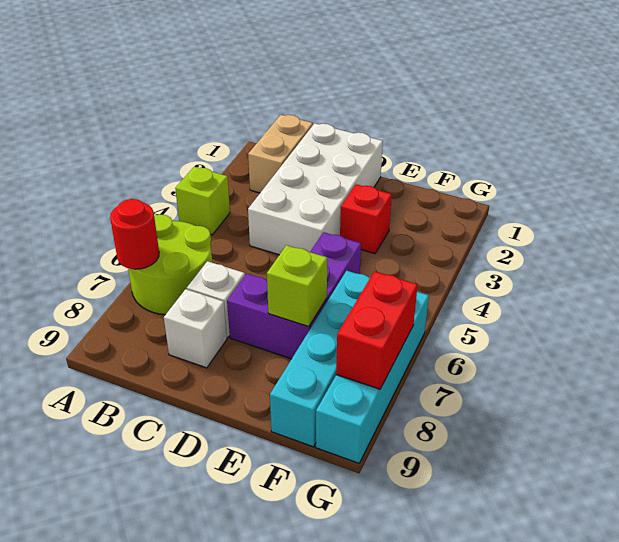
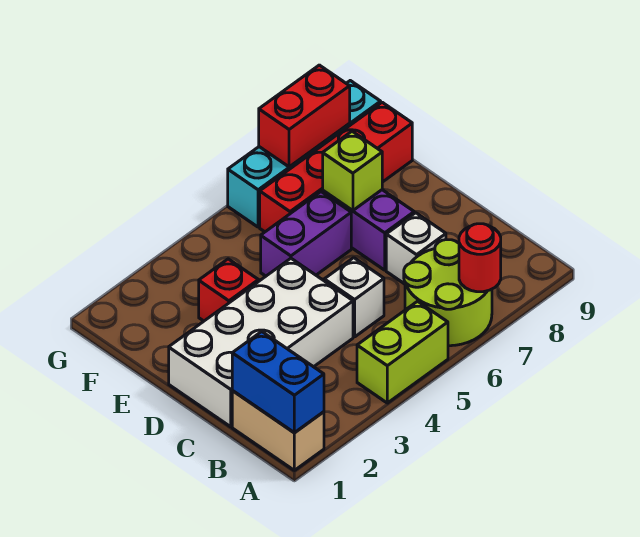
none -> blue brick A1:B1 level 2
lime brick A4 level 1 -> lime brick A4:A5 level 1
tan brick B1:B2 level 1 -> tan brick A1:B1 level 1
white brick C8 level 1 -> white brick C5 level 1
cyan brick F6:F9 level 1 -> red brick F6:F9 level 1

